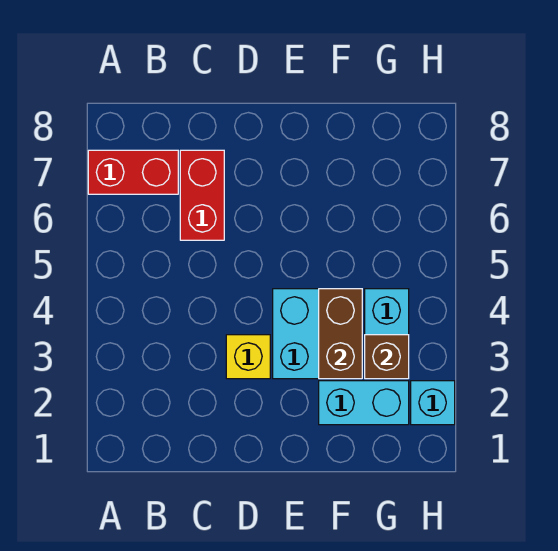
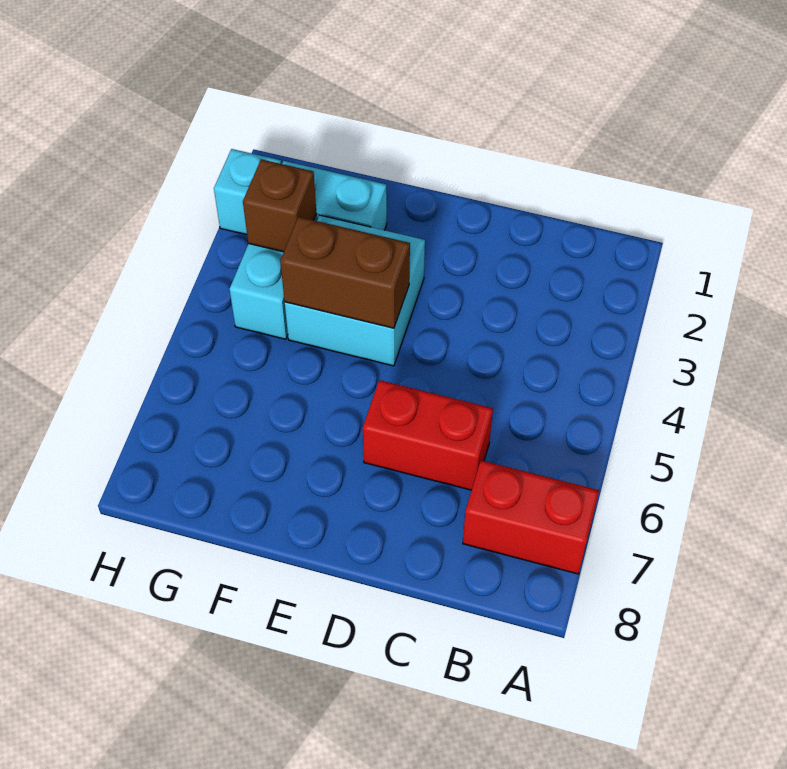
red brick C6:C7 level 1 -> red brick C6:D6 level 1
yellow brick D3 level 1 -> none
brown brick F3:F4 level 2 -> brown brick E4:F4 level 2

